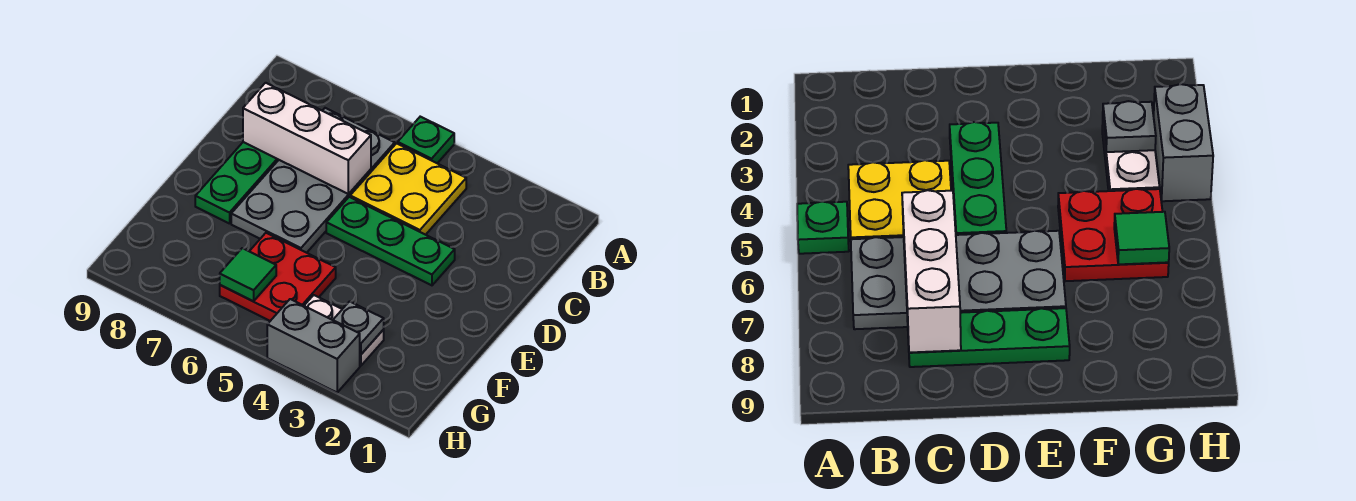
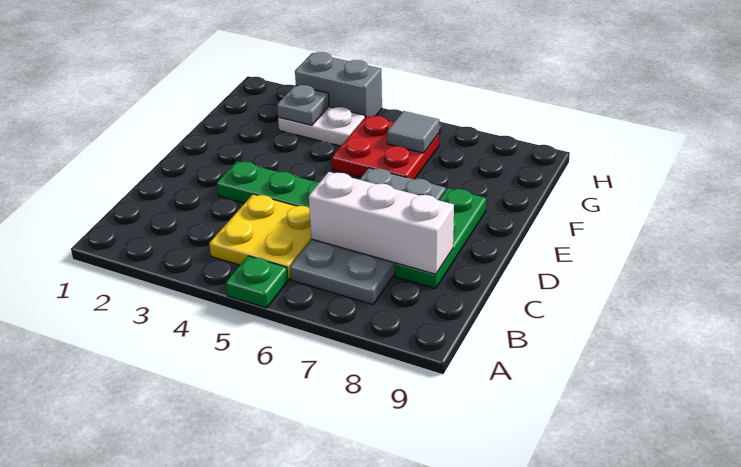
green tile G6 level 2 -> grey tile G6 level 2

